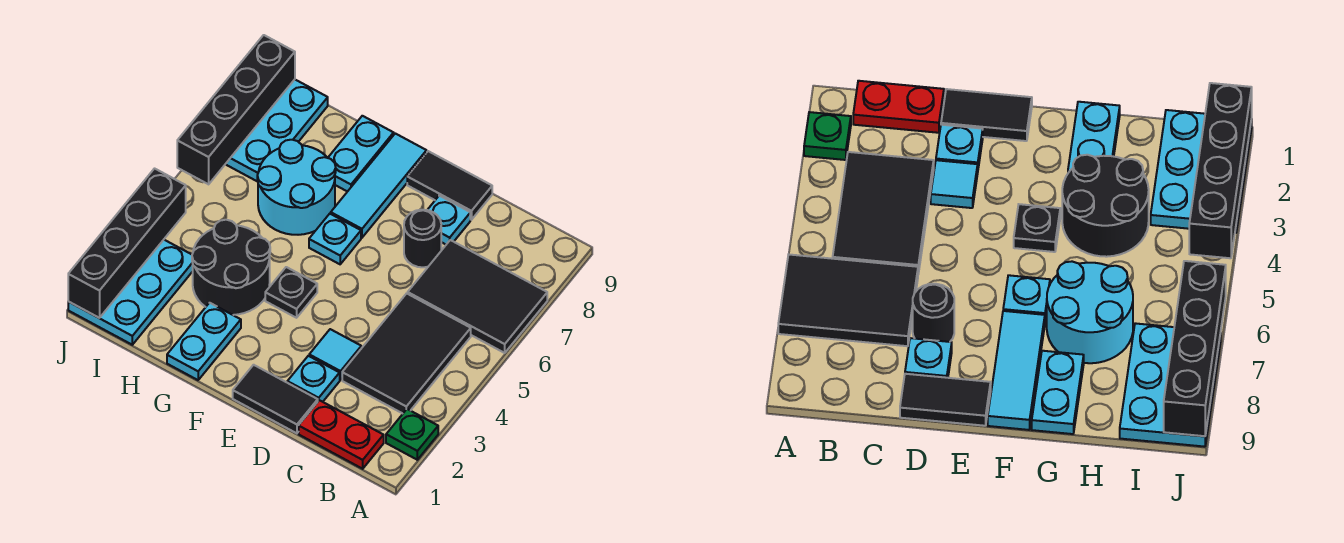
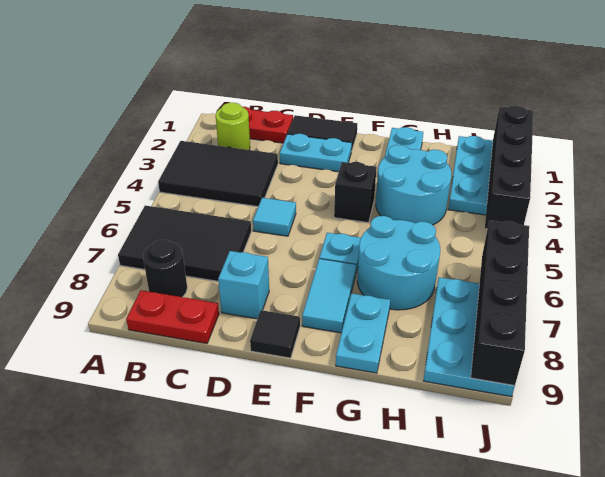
green plate A2 level 1 -> none
none -> lime round brick B2 level 1
black tile B3:C5 level 1 -> black tile A3:C4 level 1
none -> red plate B9:C9 level 1
cyan plate D2 level 1 -> cyan plate D2:E2 level 1
cyan tile D3 level 1 -> cyan tile D5 level 1
black round brick D7 level 1 -> black round brick B8 level 1
cyan plate D8 level 1 -> cyan brick D8 level 1
black tile D9:E9 level 1 -> black tile E9 level 1
black plate F4 level 1 -> black brick F4 level 1
cyan tile F7:F9 level 1 -> cyan tile F7:F8 level 1
black round brick G3:H4 level 1 -> cyan round brick G3:H4 level 1

